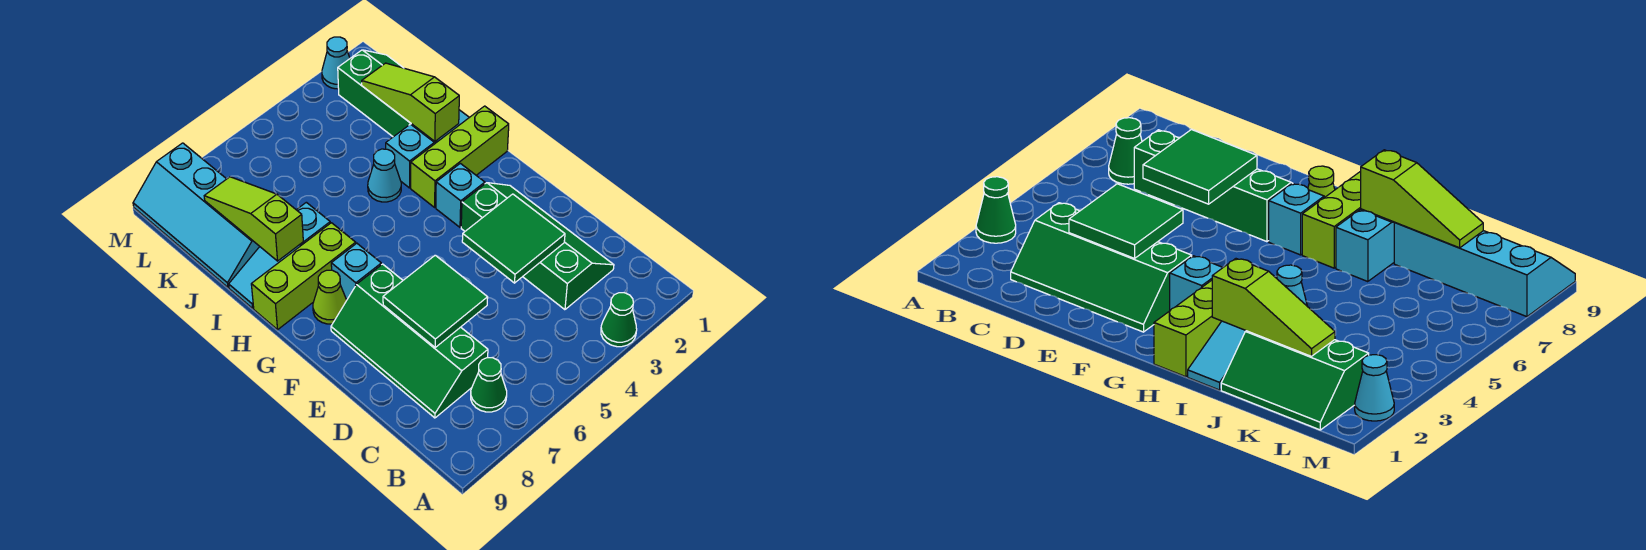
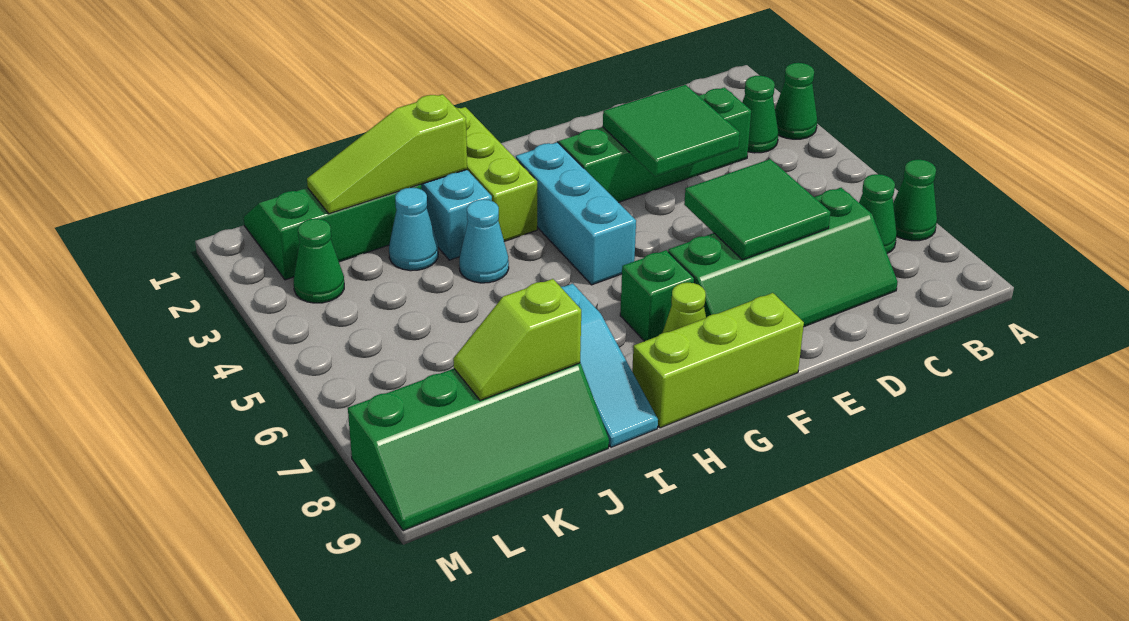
none -> green cone A7 level 1
none -> green cone B3 level 1
cyan brick G3 level 1 -> cyan brick G3:G5 level 1
cyan brick G7 level 1 -> green brick G7 level 1
lime brick H7:H9 level 1 -> lime brick F9:H9 level 1
lime slope I8:K8 level 2 top I -> lime slope J8:K8 level 2 top J
cyan slope J8:M9 level 1 top 8 -> green slope J8:M9 level 1 top 8
none -> green cone L3 level 1
cyan cone M2 level 1 -> cyan cone J3 level 1

